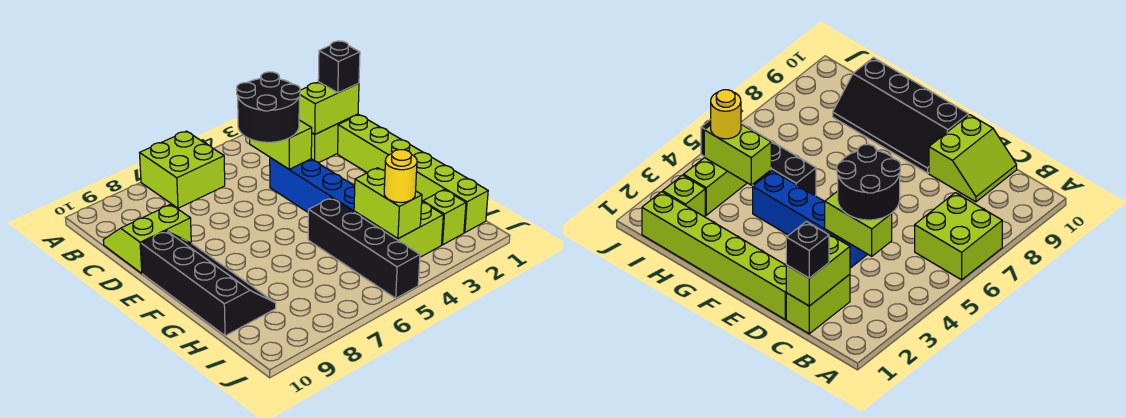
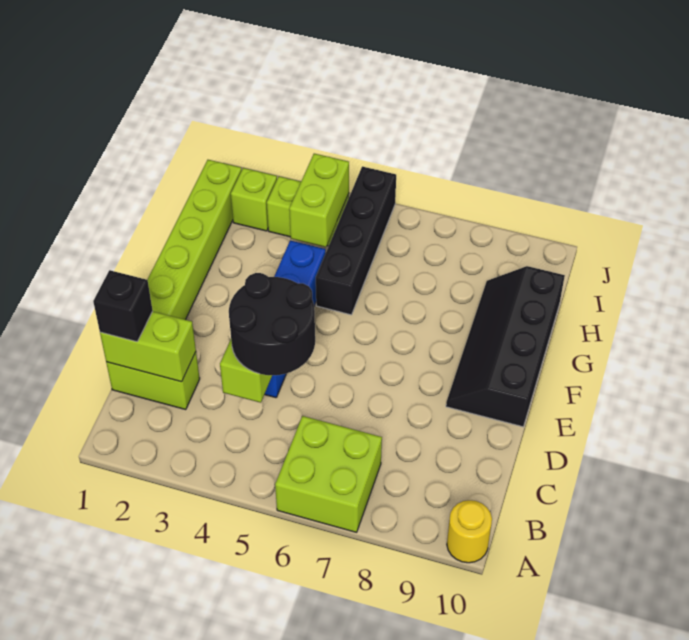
lime slope C9:D10 level 1 top D -> none
yellow round brick I4 level 3 -> yellow round brick A10 level 1

